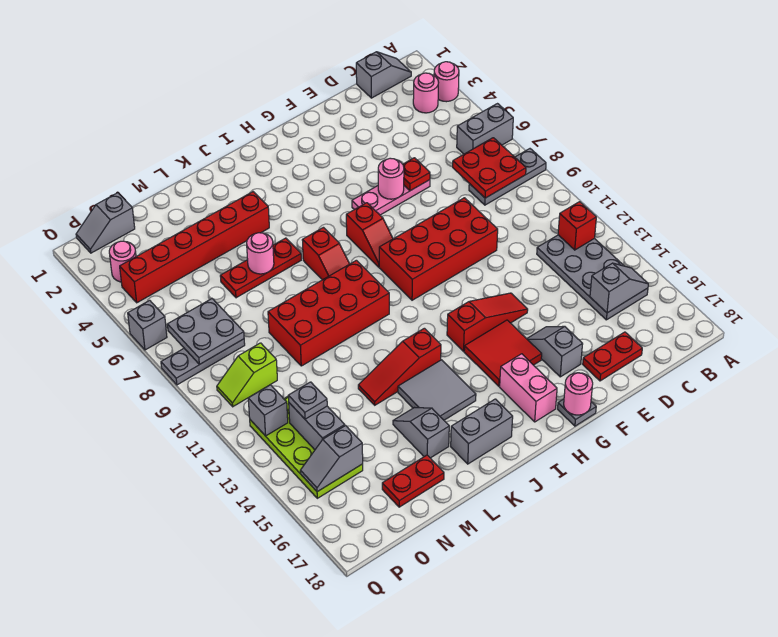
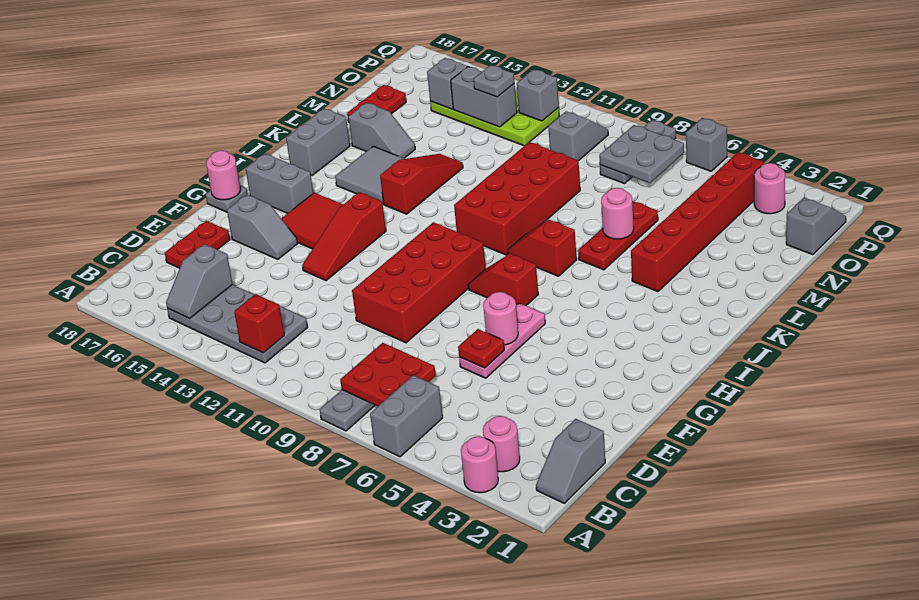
pink brick H16:H17 level 1 -> grey brick H16:H17 level 1
lime slope O10:P10 level 1 top O -> grey slope O10:P10 level 1 top O

